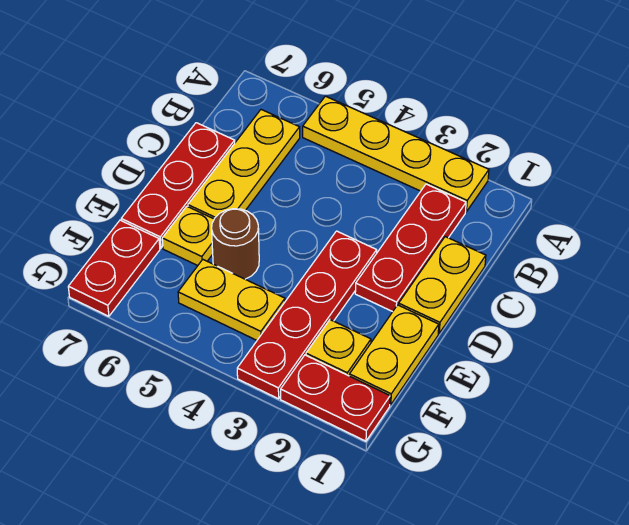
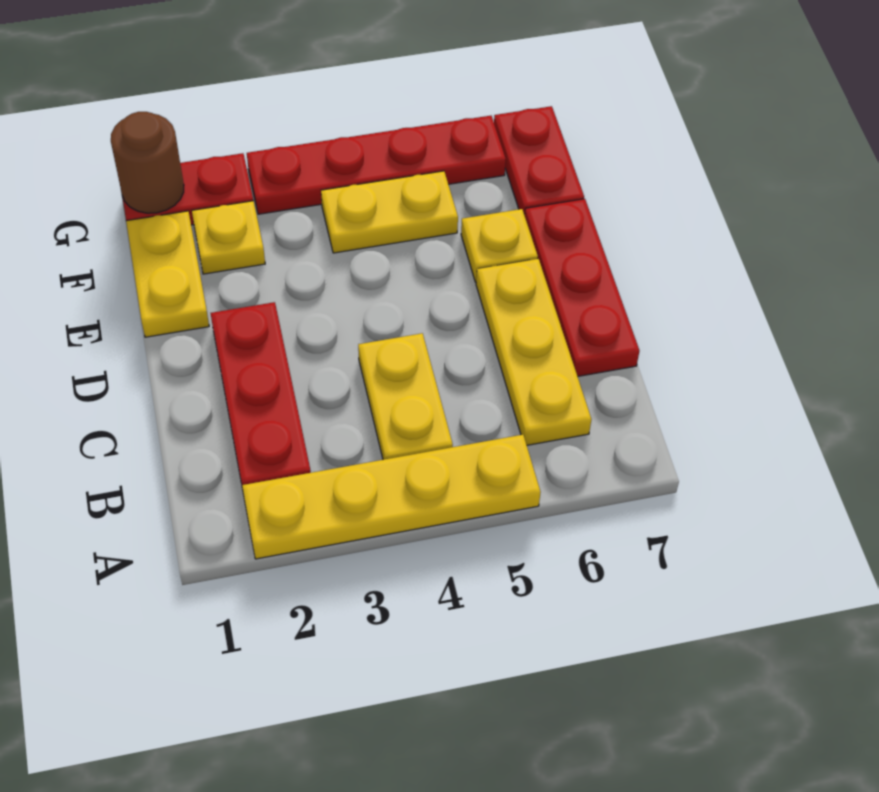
yellow plate C1:D1 level 1 -> yellow plate B4:C4 level 1
red plate D3:G3 level 1 -> red plate G3:G6 level 1
brown round brick E5 level 1 -> brown round brick G1 level 2

